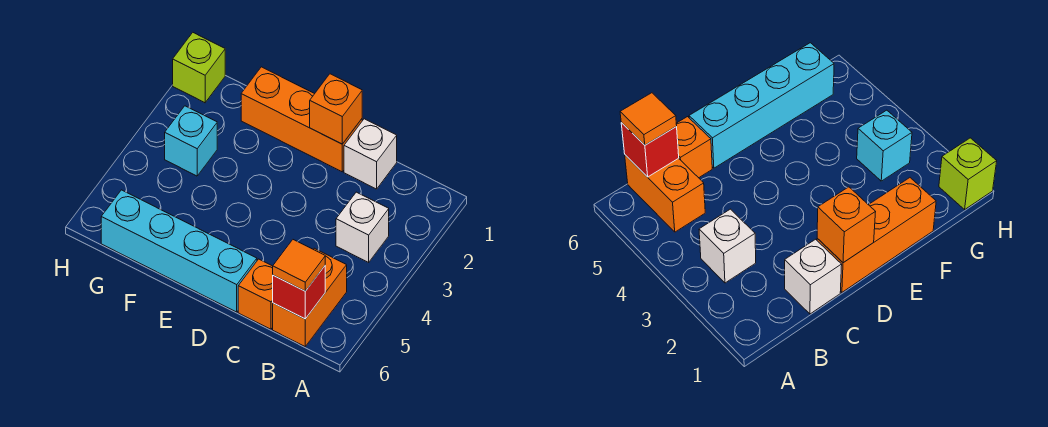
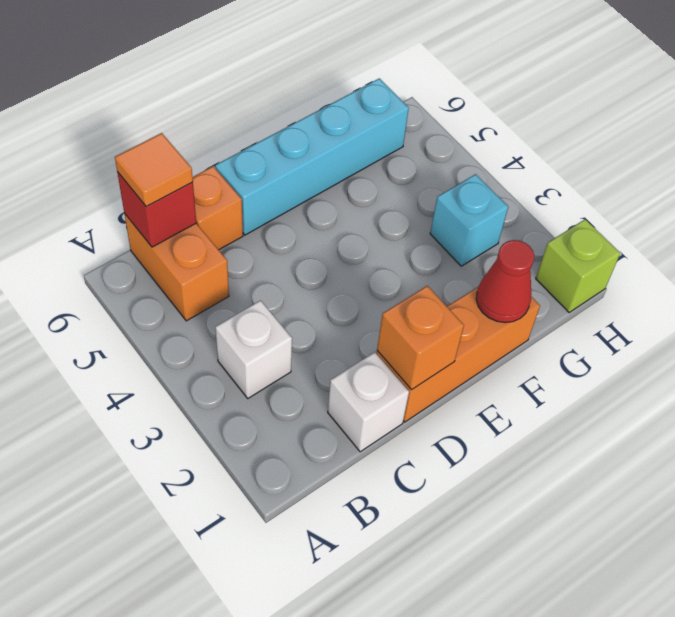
none -> red cone F1 level 2

